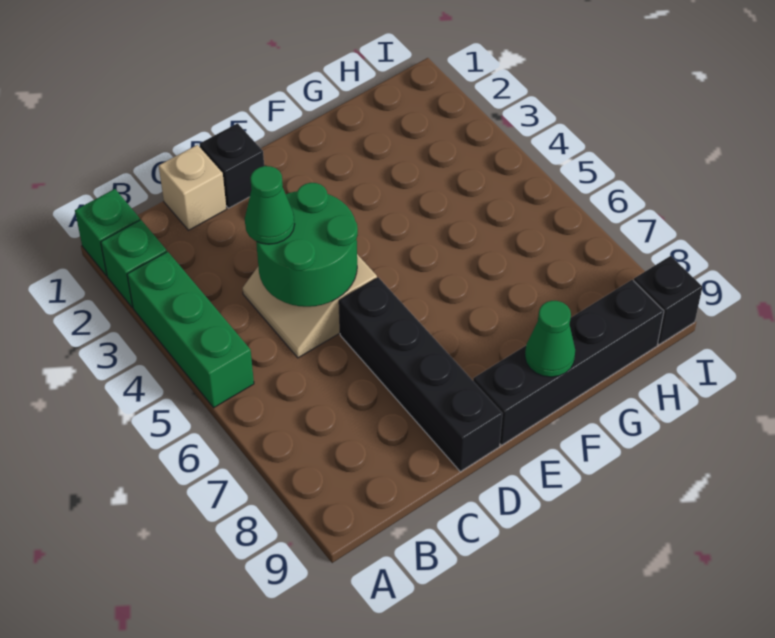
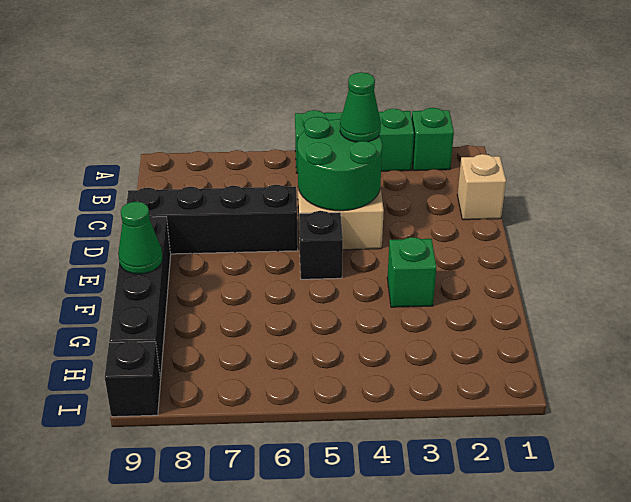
green brick A1 level 1 -> green brick F3 level 1
black brick D1 level 1 -> black brick E5 level 1

